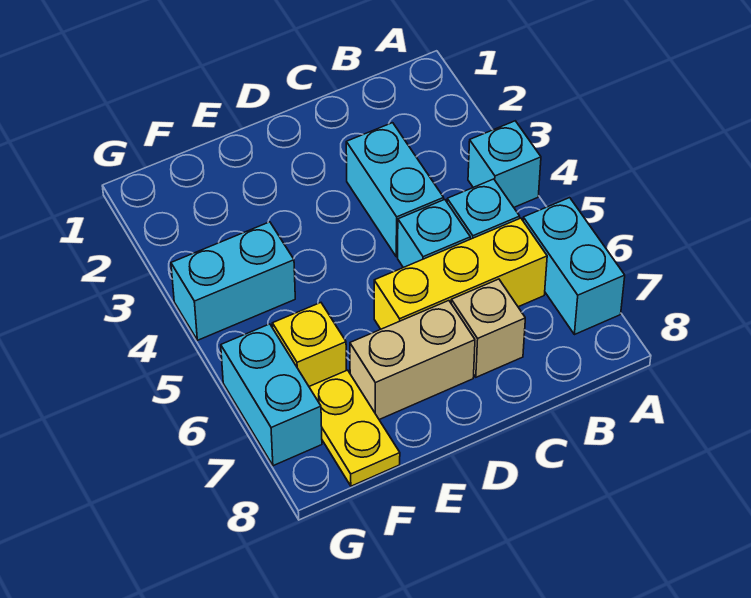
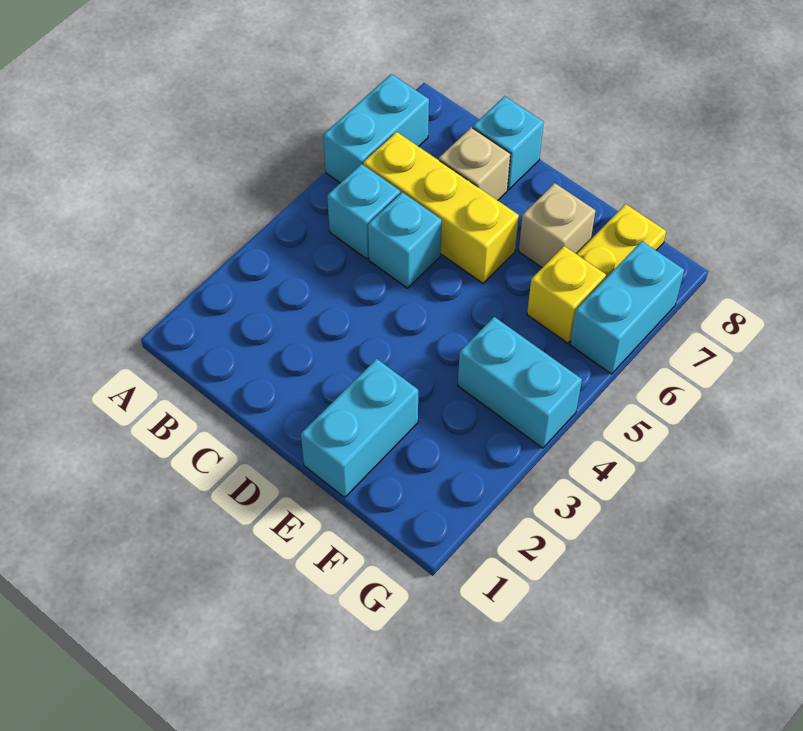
cyan brick A4 level 1 -> cyan brick C8 level 1
cyan brick C3:C4 level 1 -> cyan brick E1:E2 level 1
tan brick D7:E7 level 1 -> tan brick E7 level 1

